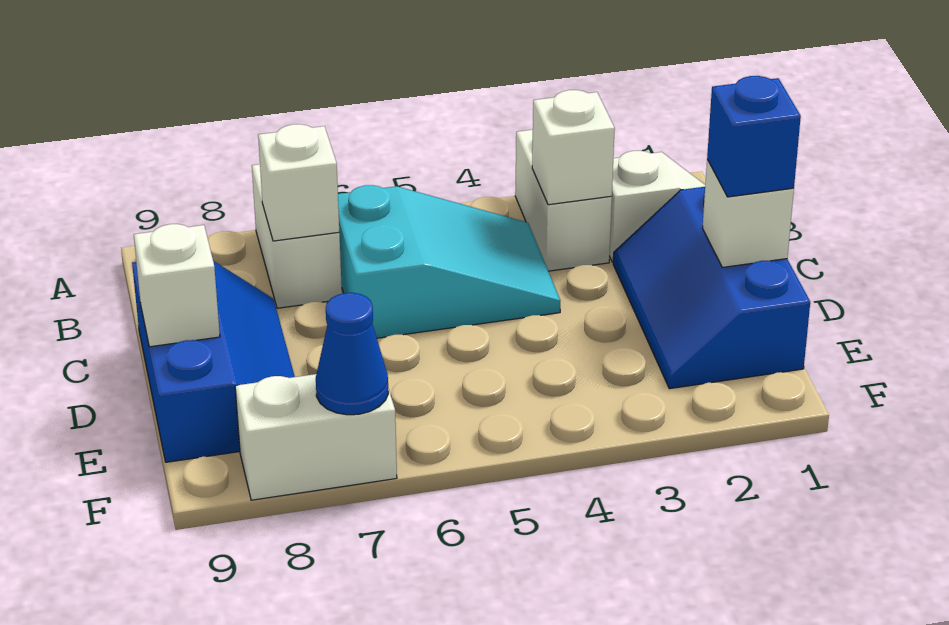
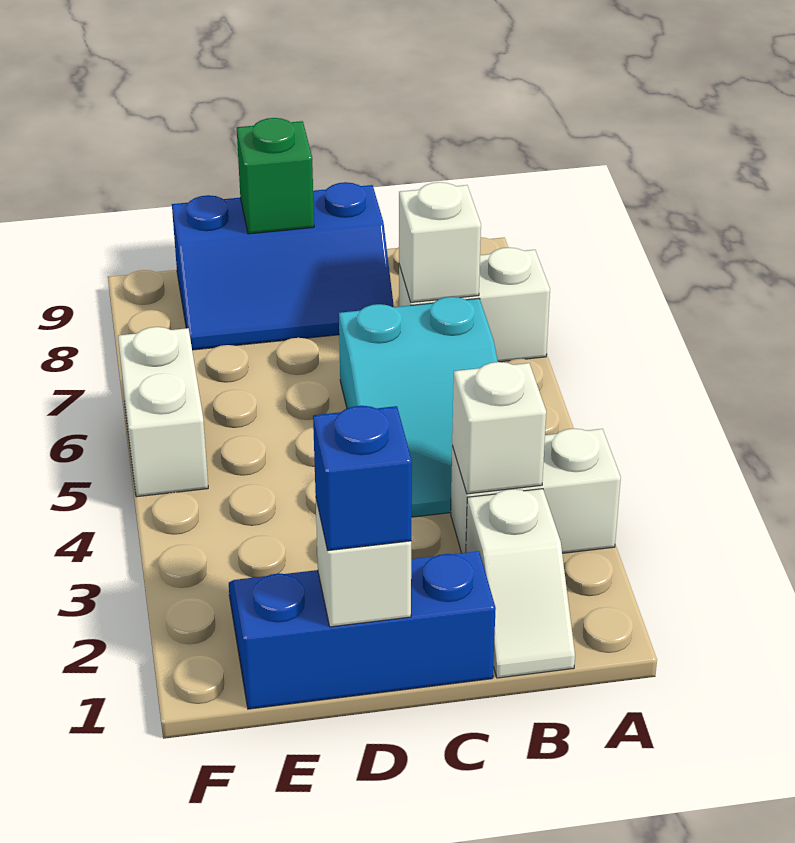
white brick D9 level 2 -> green brick D9 level 2
white brick F7:F8 level 1 -> white brick F5:F6 level 1
blue cone F7 level 2 -> none

